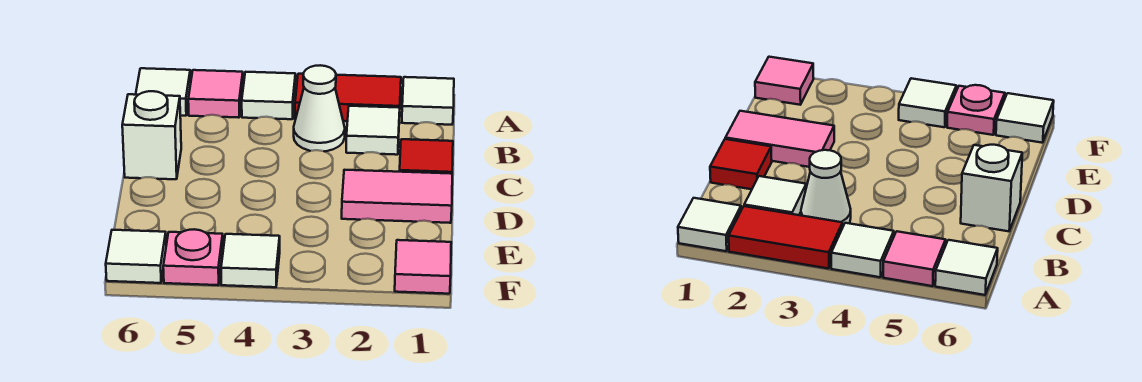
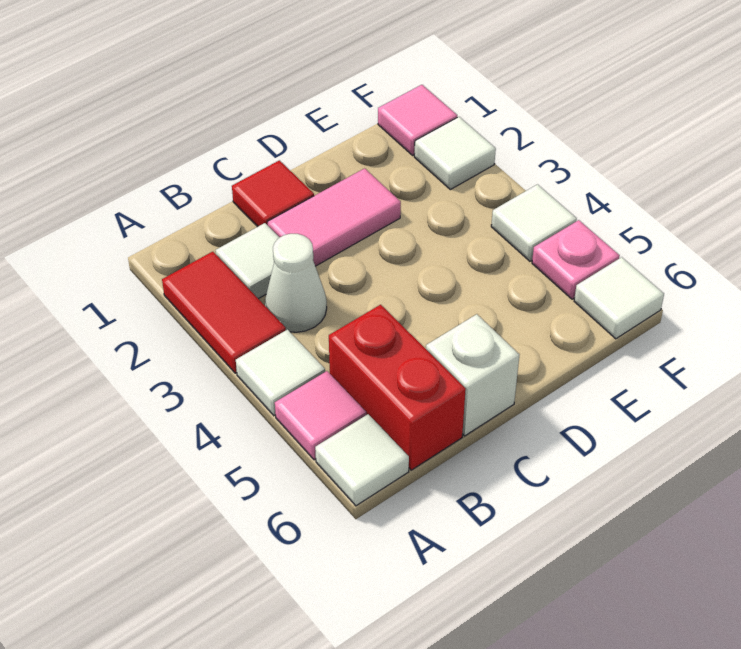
white tile A1 level 1 -> white tile F2 level 1
none -> red brick B5:B6 level 1
pink tile D1:D2 level 1 -> pink tile C2:D2 level 1

